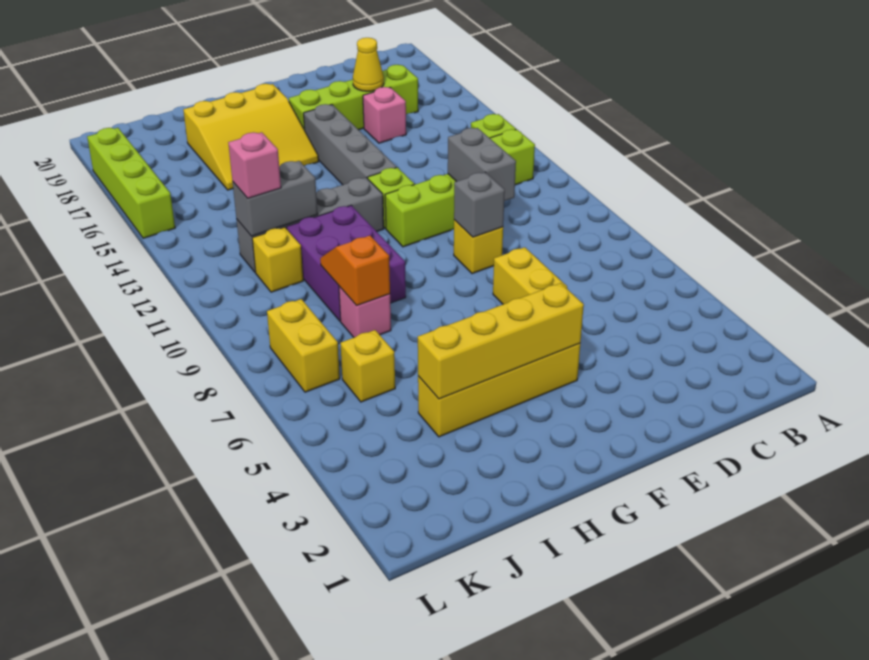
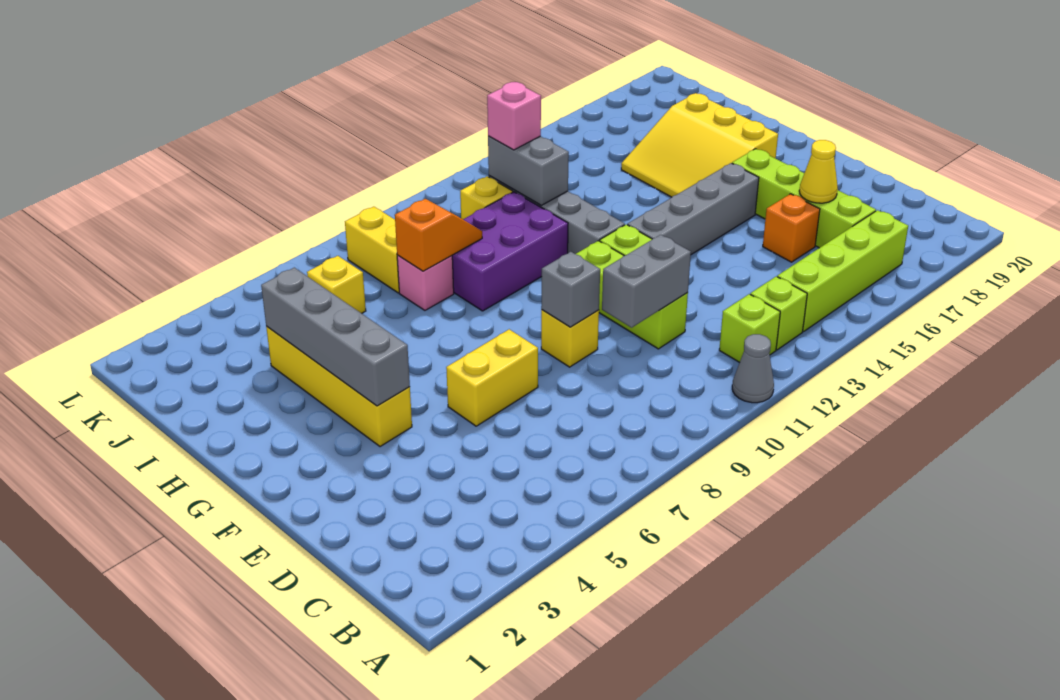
none -> grey cone A11 level 1
pink brick D16 level 1 -> orange brick D16 level 1
yellow brick F4:I4 level 2 -> grey brick F4:I4 level 2
yellow brick K7:K8 level 1 -> yellow brick J8:K8 level 1
lime brick L15:L18 level 1 -> lime brick B14:B17 level 1

